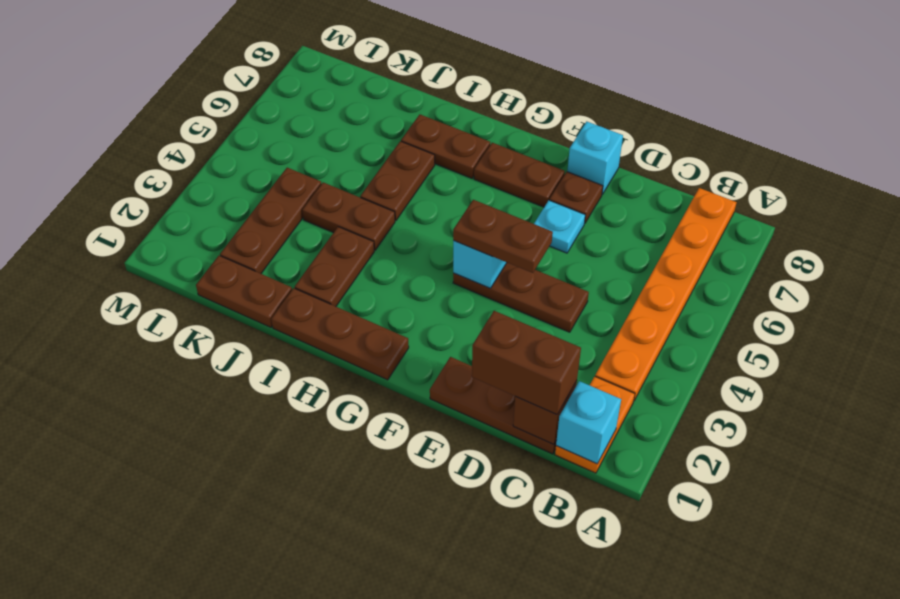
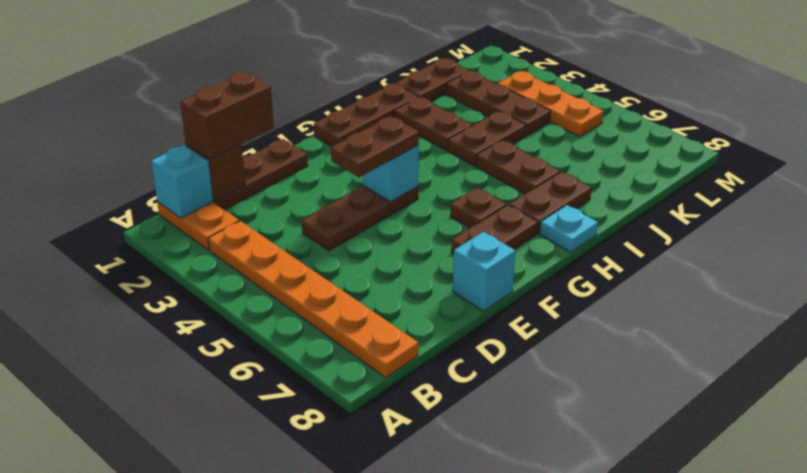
cyan plate E6 level 1 -> cyan plate H8 level 1
brown plate E7 level 1 -> brown plate G6 level 1
none -> orange plate L3:L5 level 1

